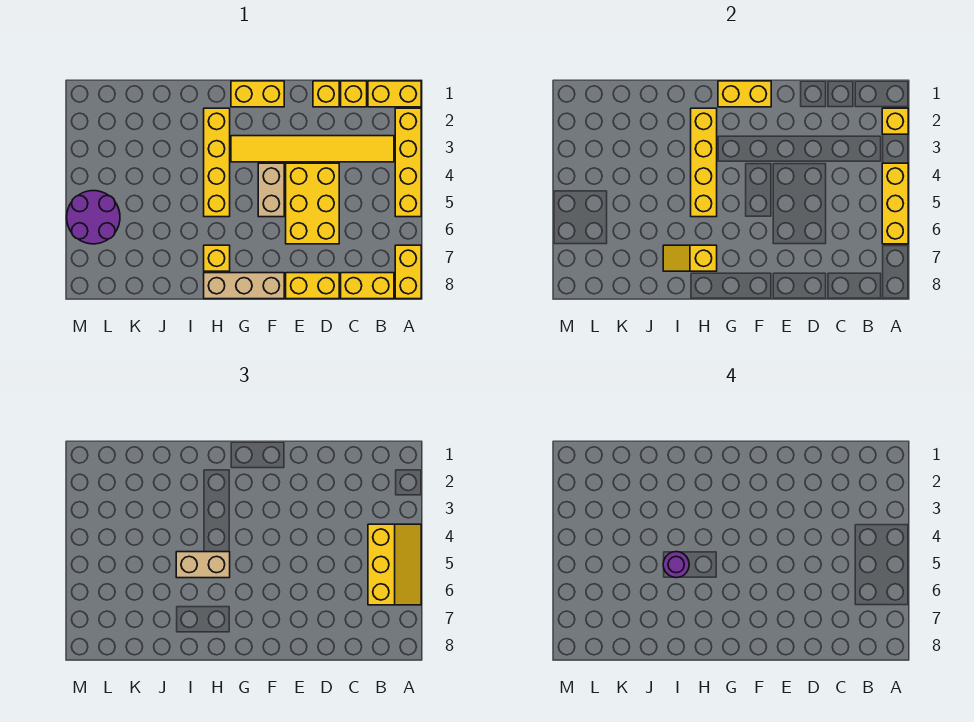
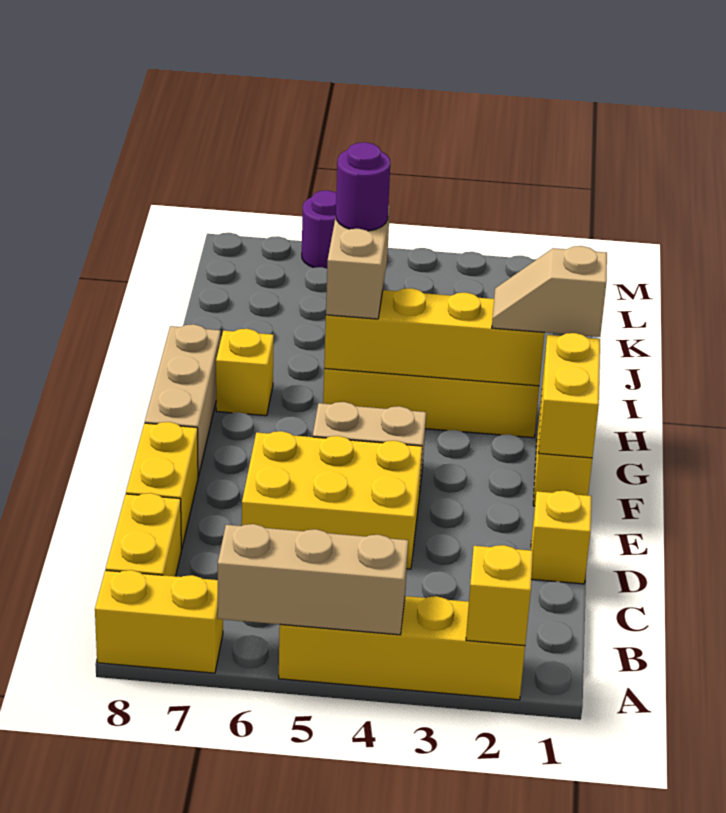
yellow brick A1:B1 level 1 -> none
yellow brick A4:A6 level 2 -> tan brick A4:A6 level 2
yellow slope A4:B6 level 3 top B -> none
yellow tile B3:G3 level 1 -> none
yellow brick C1 level 1 -> none
none -> tan slope H1:H2 level 3 top 1
yellow slope H7:I7 level 2 top H -> none
purple round brick L5:M6 level 1 -> purple round brick M6 level 1

